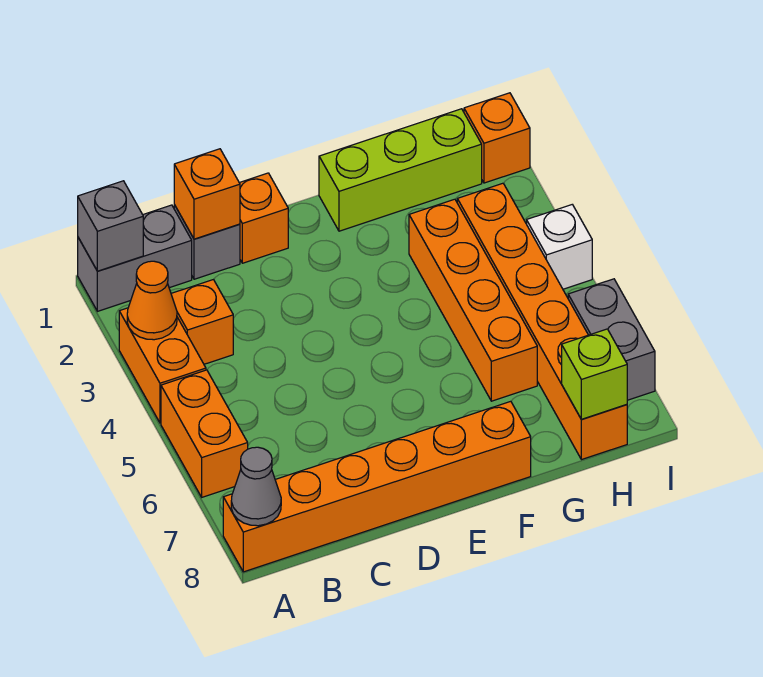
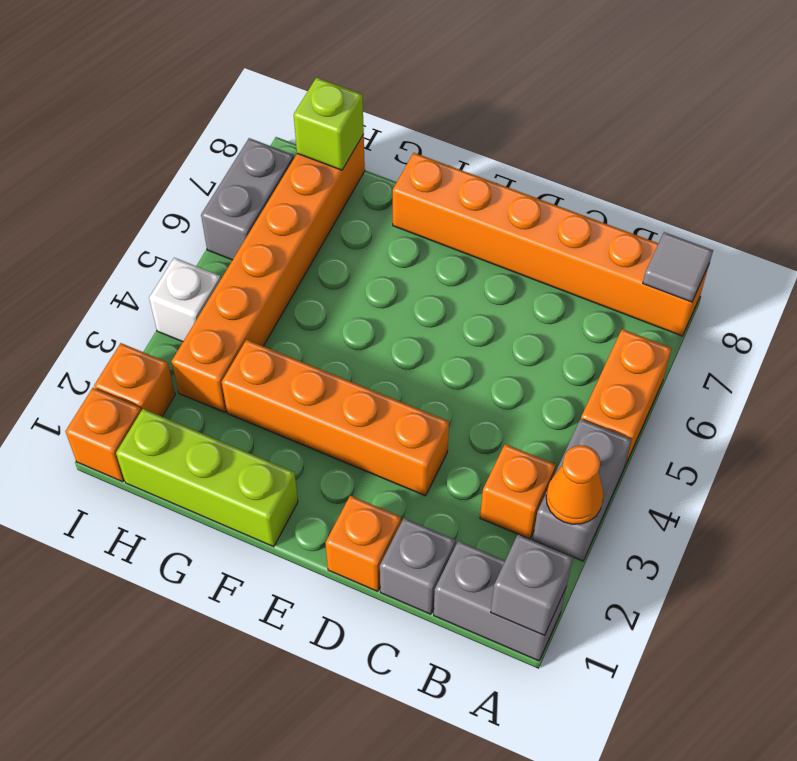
orange brick A3:A4 level 1 -> grey brick A3:A4 level 1
grey cone A8 level 2 -> grey tile A8 level 2
orange brick C1 level 2 -> orange brick I2 level 1
orange brick G3:G6 level 1 -> orange brick D3:G3 level 1

